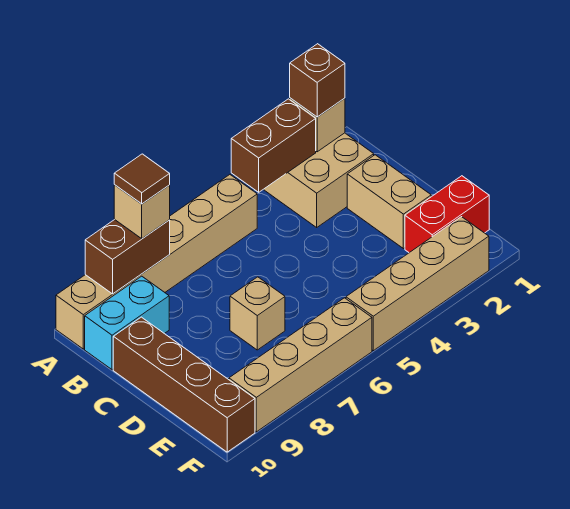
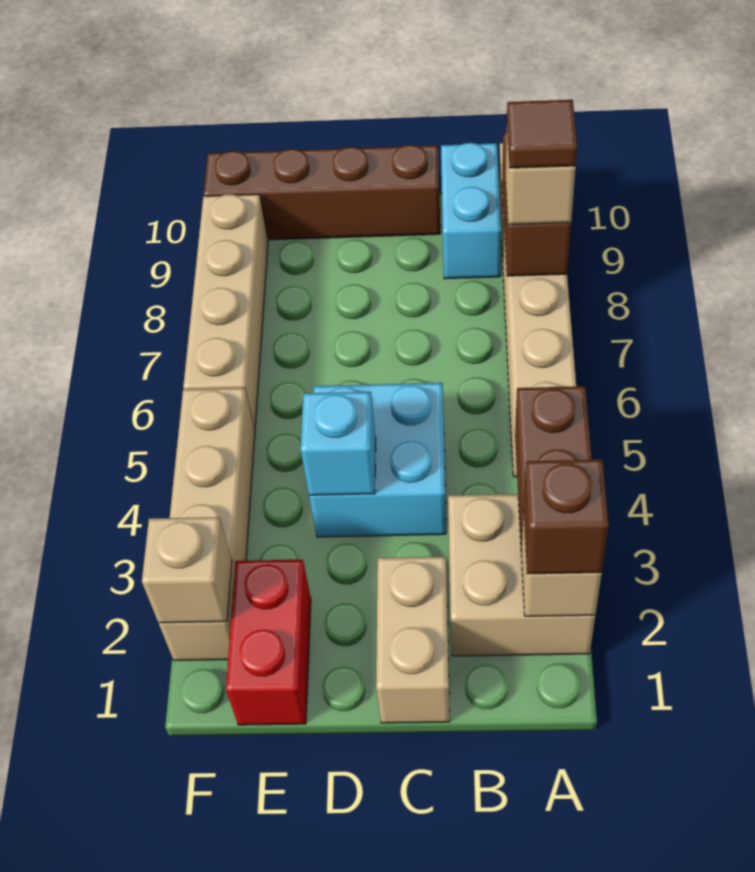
tan brick C2:D2 level 1 -> tan brick C1:C2 level 1
none -> cyan brick C4:D5 level 1
none -> cyan brick D4 level 2
tan brick D7 level 1 -> tan brick F2 level 2

